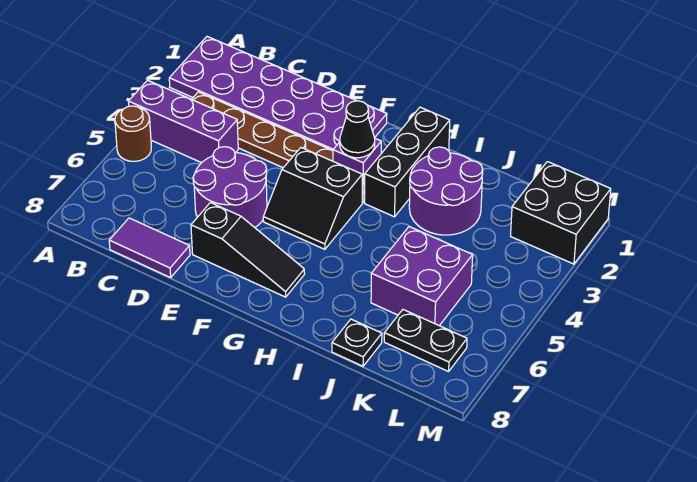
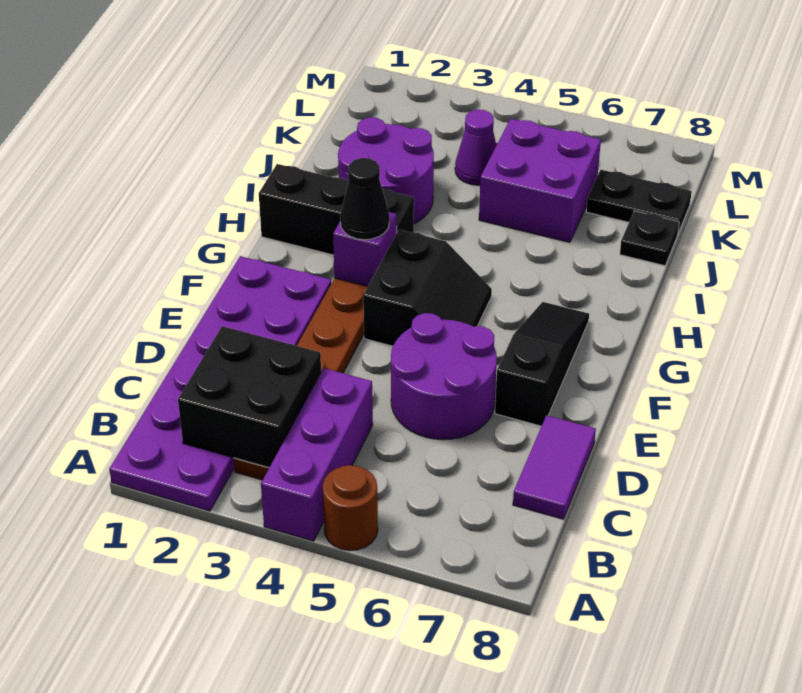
none -> purple cone K4 level 1
black plate K7:L7 level 1 -> black plate K7:K8 level 1
black brick L1:M2 level 1 -> black brick B2:C3 level 2

